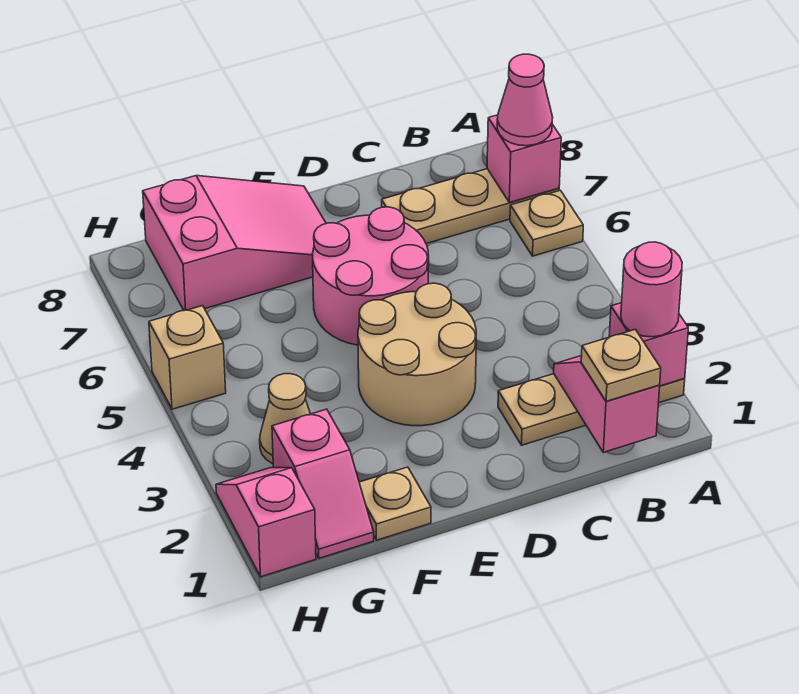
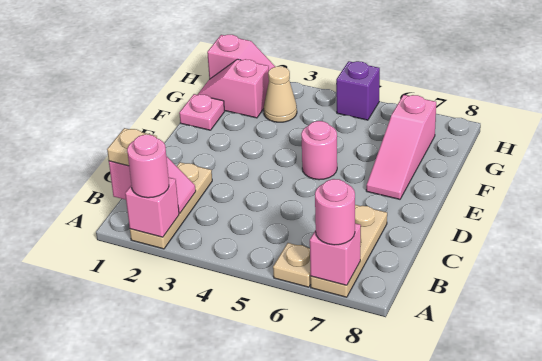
pink cone A7 level 3 -> pink round brick A7 level 3
tan round brick D3:E4 level 1 -> none
pink round brick D5:E6 level 1 -> pink round brick E5 level 1
pink slope E7:G8 level 1 top G -> pink slope E7:G7 level 1 top G
tan plate F1 level 1 -> pink plate F1 level 1
tan brick H5 level 1 -> purple brick H5 level 1

